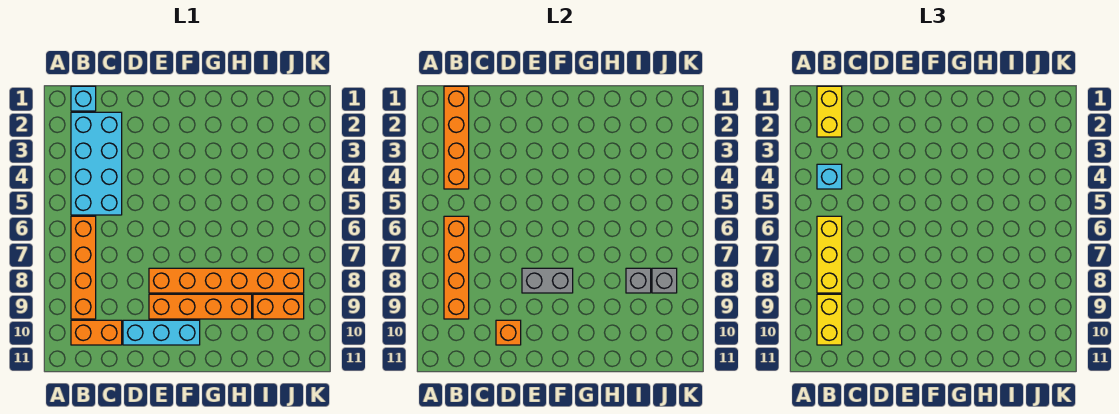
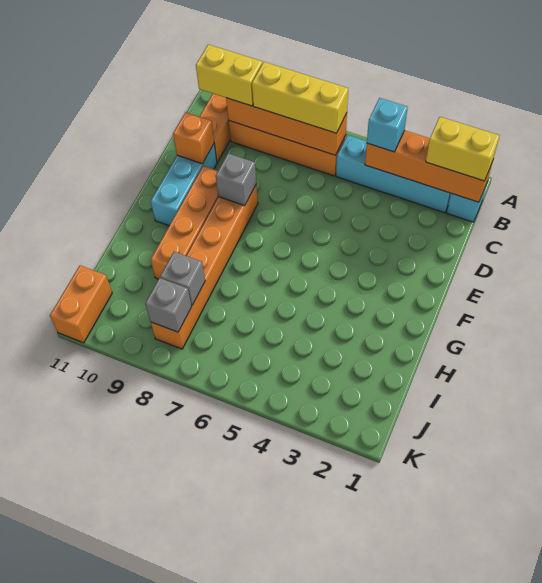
cyan brick B2:C5 level 1 -> cyan brick B2:B5 level 1
grey brick E8:F8 level 2 -> grey brick E8 level 2
orange brick I9:J9 level 1 -> orange brick J11:K11 level 1

